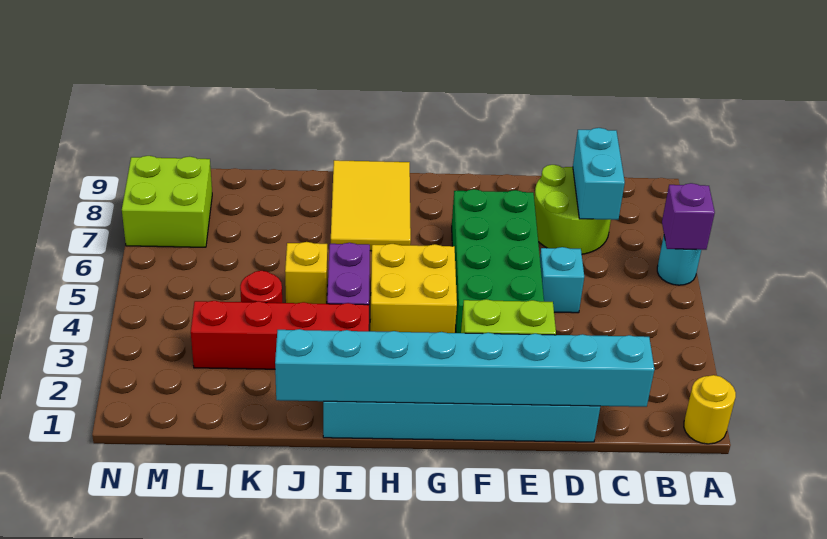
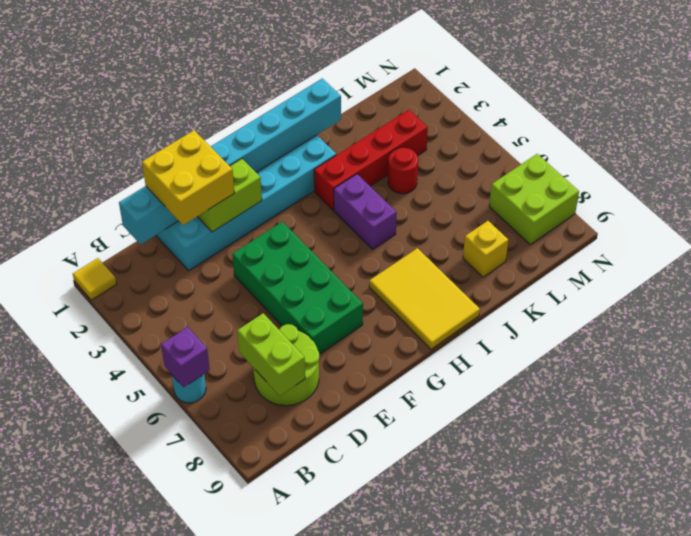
yellow round brick A1 level 1 -> yellow tile A1 level 1
cyan brick C7:C8 level 2 -> lime brick C7:C8 level 2
cyan brick D5 level 1 -> none
yellow brick G4:H5 level 1 -> yellow brick D1:E2 level 3
yellow brick J5 level 1 -> yellow brick K8 level 1

